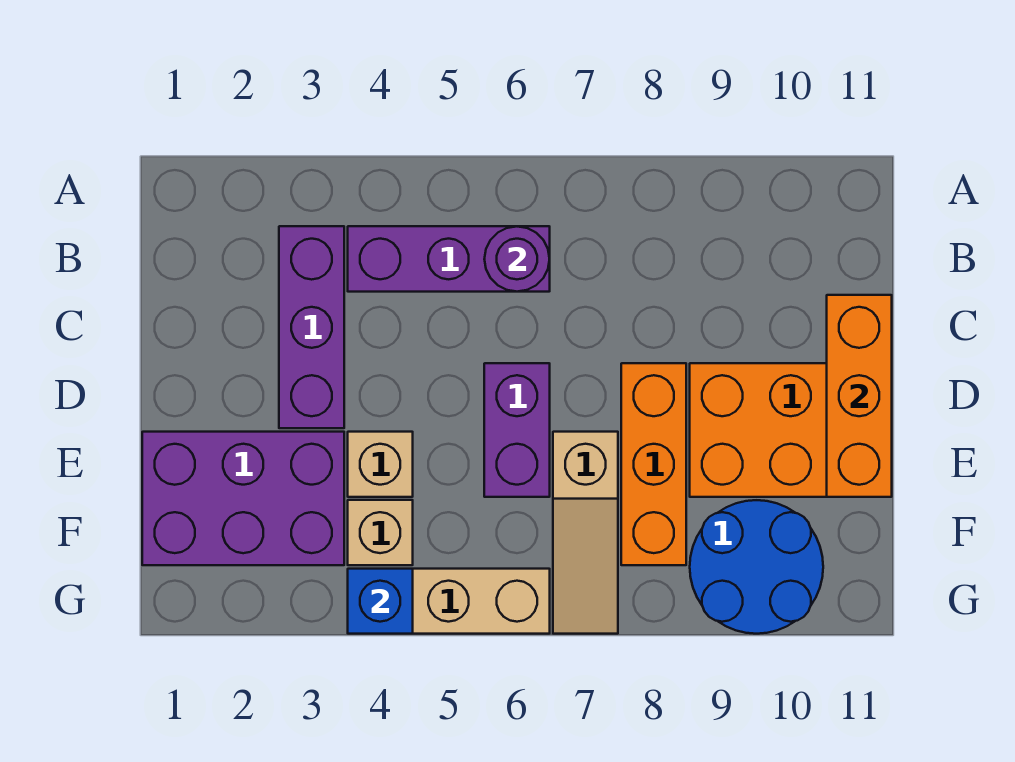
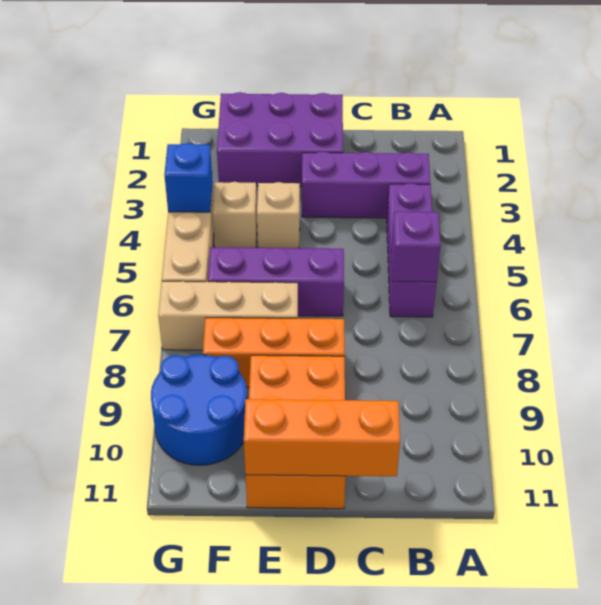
purple round brick B6 level 2 -> purple brick B6 level 2
purple brick D6:E6 level 1 -> purple brick D6:F6 level 1
purple brick E1:F3 level 1 -> purple brick D1:F2 level 1
tan slope E7:G7 level 1 top E -> tan brick E7:G7 level 1

